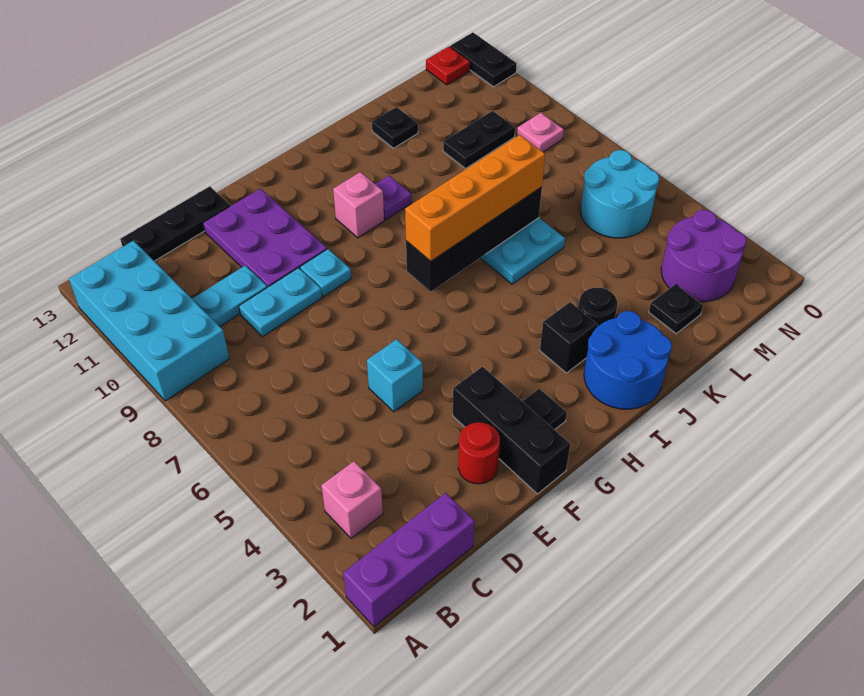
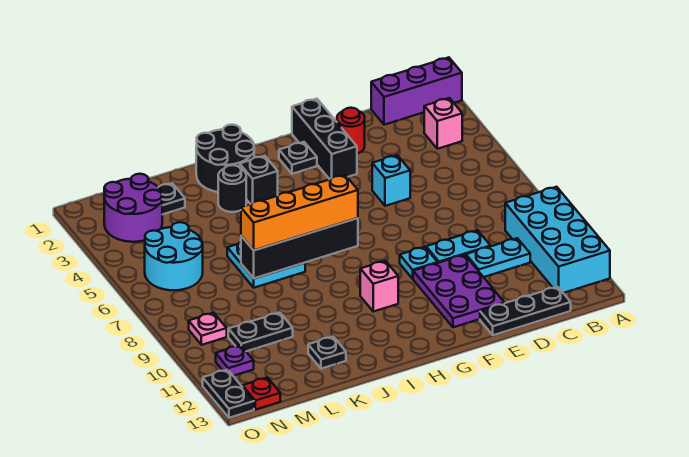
blue round brick I1:J2 level 1 -> black round brick I1:J2 level 1
purple plate I10 level 1 -> purple plate N11 level 1

